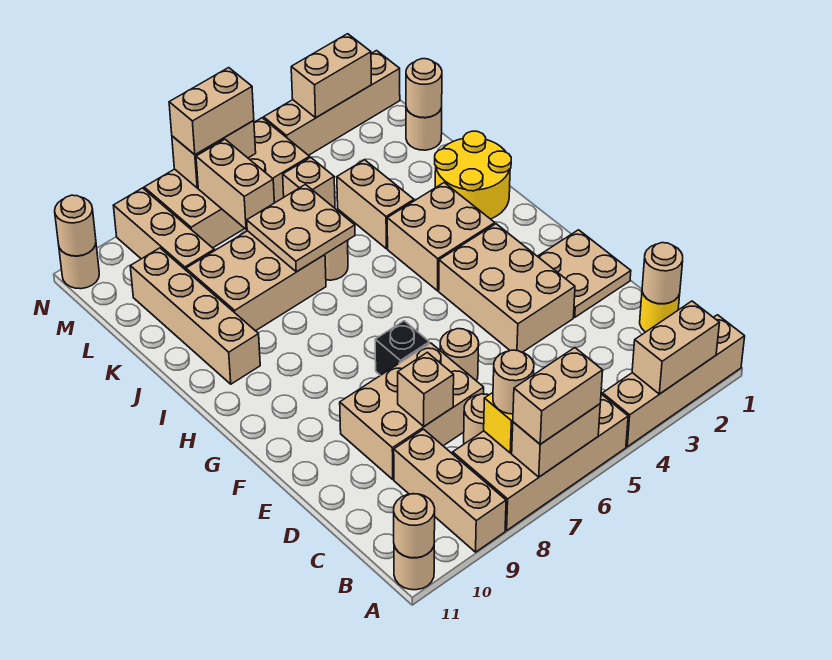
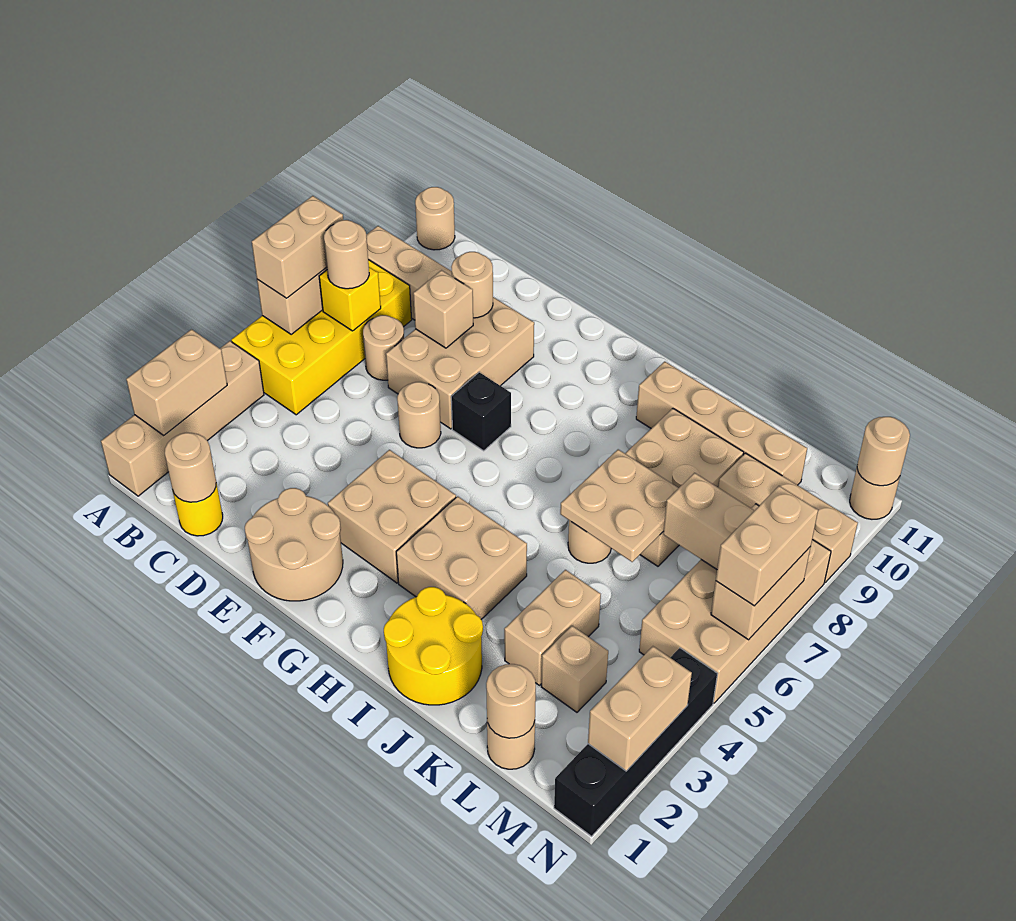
tan brick A5:B8 level 1 -> yellow brick A5:B8 level 1
tan round brick A11 level 2 -> tan round brick D9 level 2
tan plate E1:F2 level 1 -> tan round brick E1:F2 level 1
tan brick E3:G4 level 1 -> tan brick F3:G4 level 1
tan brick J4:K4 level 1 -> tan brick K3:K4 level 1
tan brick L5 level 1 -> tan brick L3 level 1
tan brick N1:N4 level 1 -> black brick N1:N4 level 1

